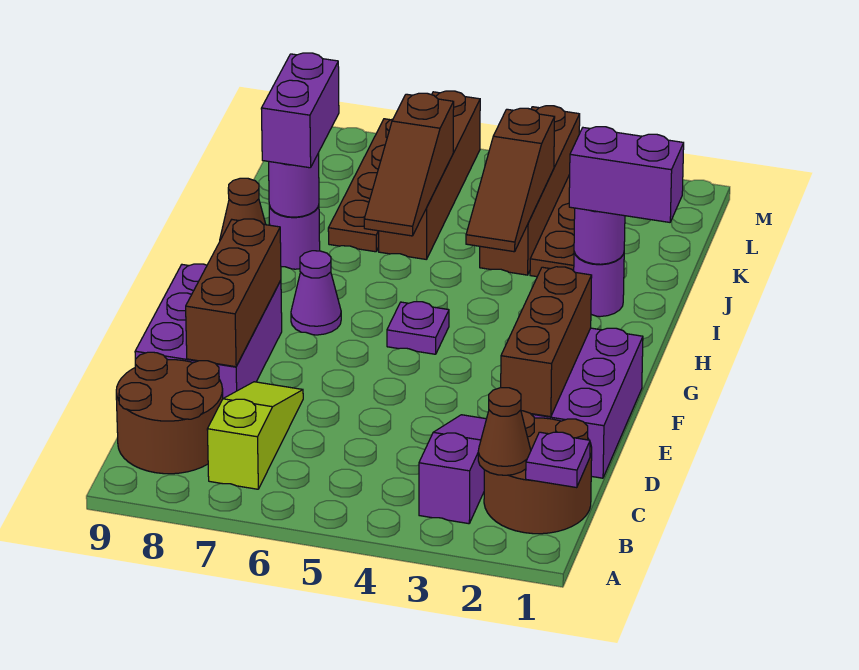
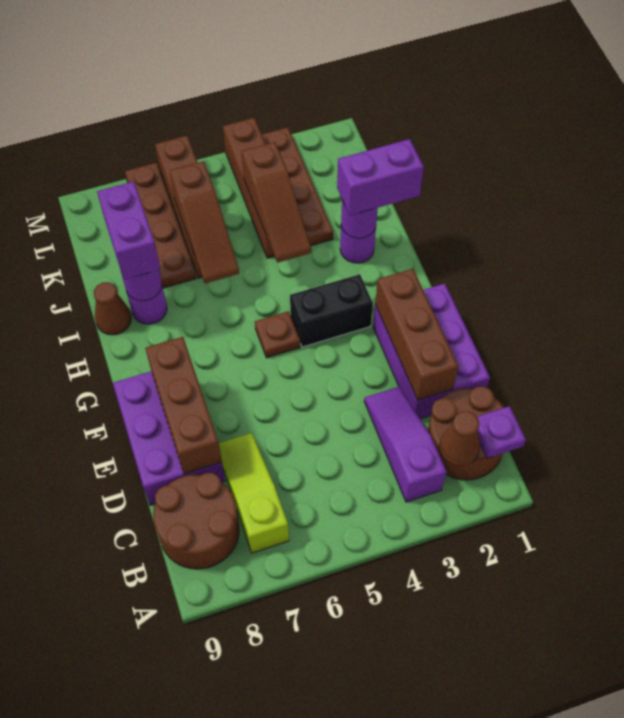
none -> black brick G3:G4 level 1
purple plate G5 level 1 -> brown plate G5 level 1
purple cone G7 level 1 -> none

